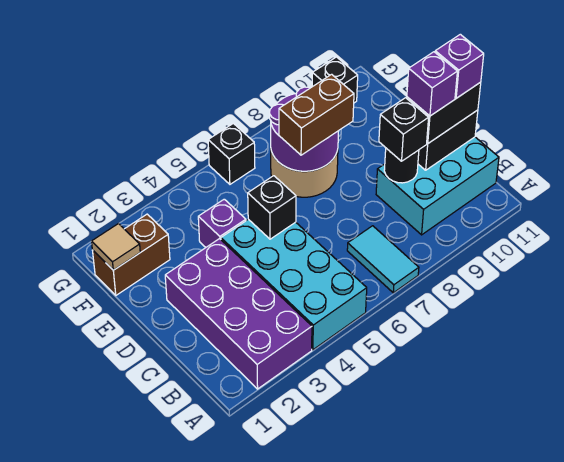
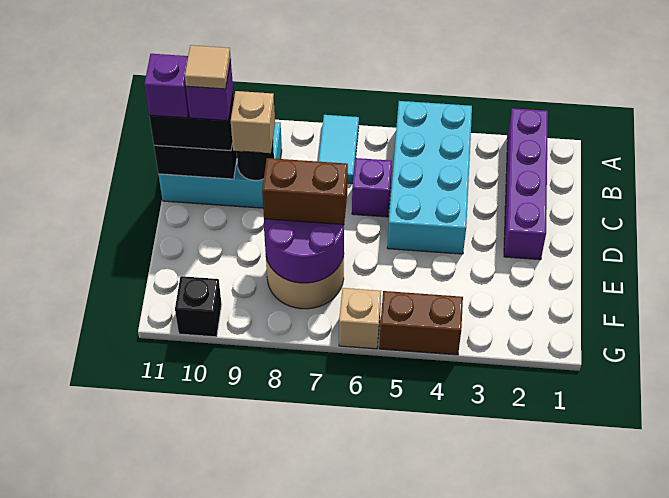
purple brick A2:D3 level 1 -> purple brick A2:D2 level 1
black brick C9 level 3 -> tan brick C9 level 3
black brick D5 level 2 -> none
purple brick E4 level 1 -> purple brick C6 level 1
brown brick F1:F2 level 1 -> brown brick G4:G5 level 1
tan tile F1 level 2 -> tan tile C10 level 5
black brick G6 level 1 -> tan brick G6 level 1

